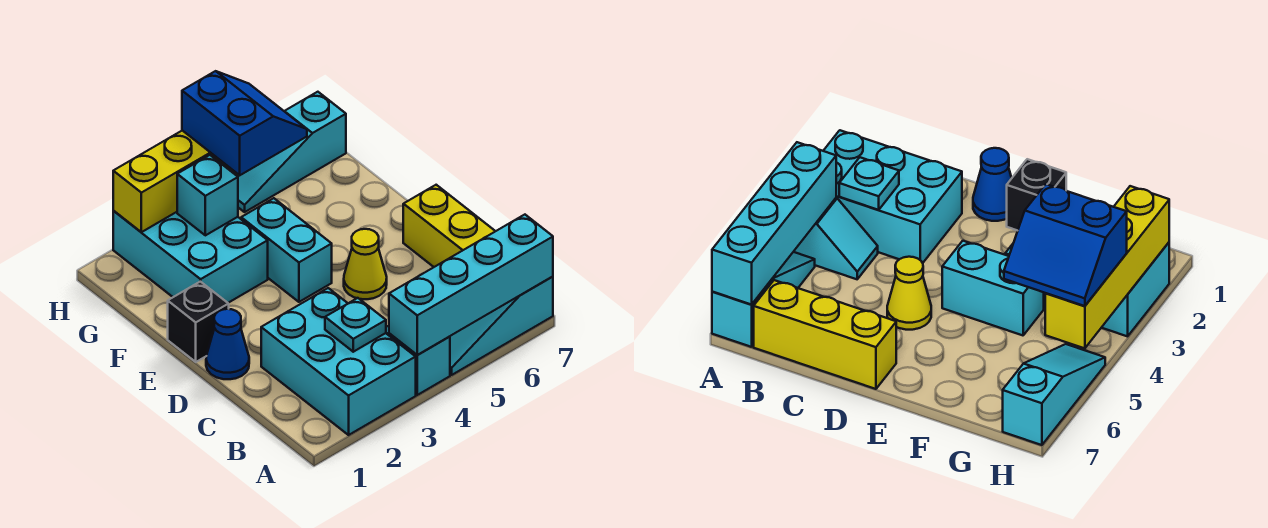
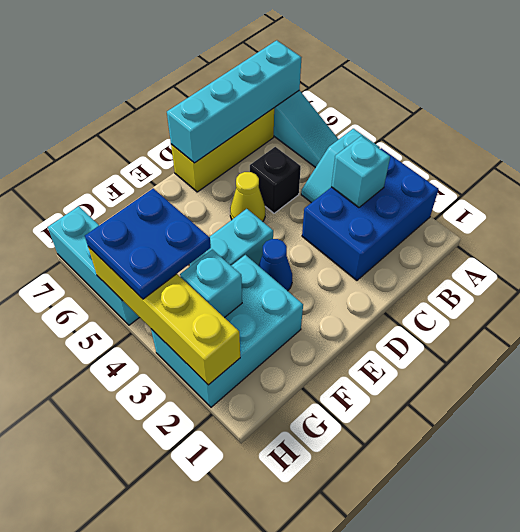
cyan brick A2:C3 level 1 -> blue brick A2:C3 level 1
cyan brick A4:A7 level 2 -> cyan brick A7:D7 level 2
cyan plate B3 level 2 -> cyan brick B3 level 2
blue cone D1 level 1 -> blue cone E3 level 1
black brick E1 level 1 -> black brick C5 level 1
blue slope G4:H5 level 3 top 4 -> blue plate G4:H5 level 3
cyan slope H5:H7 level 1 top 7 -> cyan brick H5:H7 level 1

